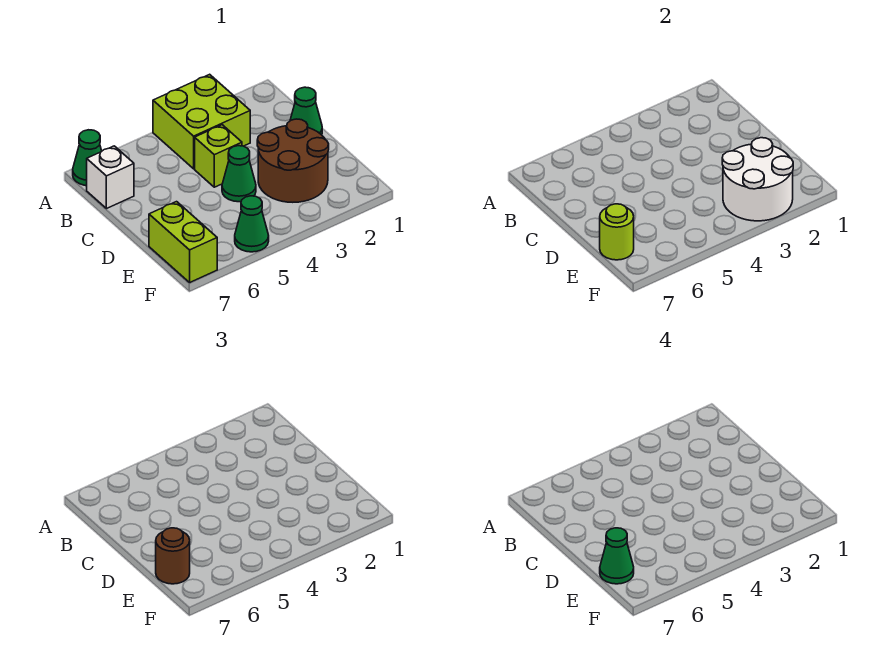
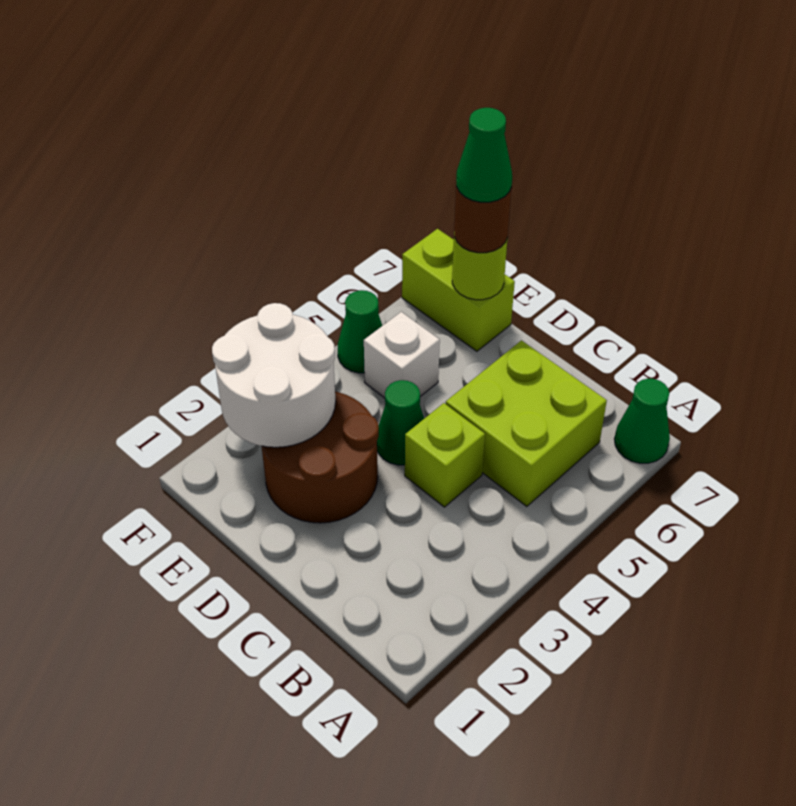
lime brick A3:B4 level 1 -> lime brick B5:C6 level 1
white brick B7 level 1 -> white brick E5 level 1
green cone C1 level 1 -> none

